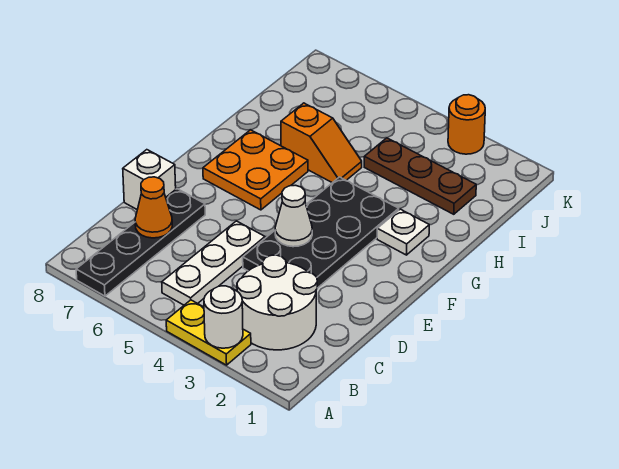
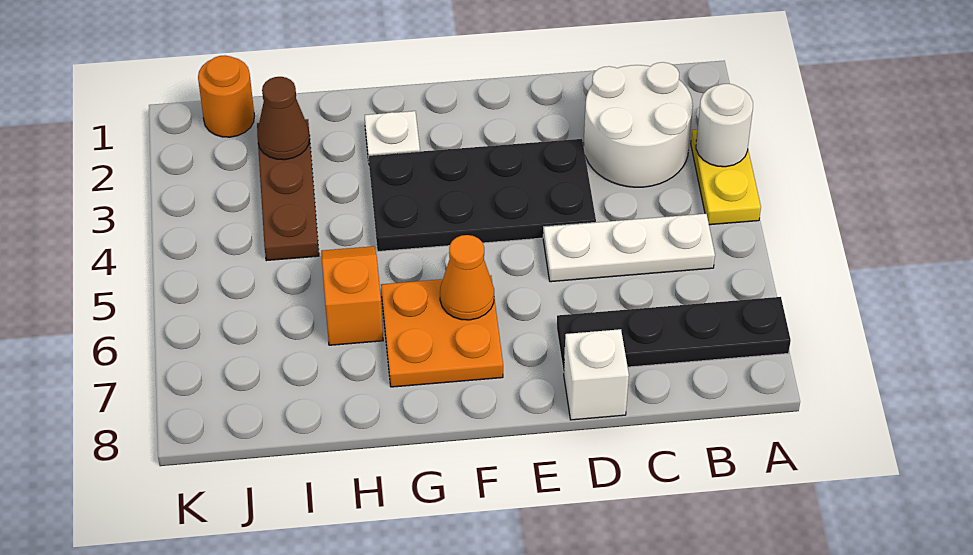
orange cone C7 level 2 -> orange cone F6 level 2
white cone E4 level 2 -> none
none -> brown cone I2 level 2
orange round brick K3 level 1 -> orange round brick J1 level 1

